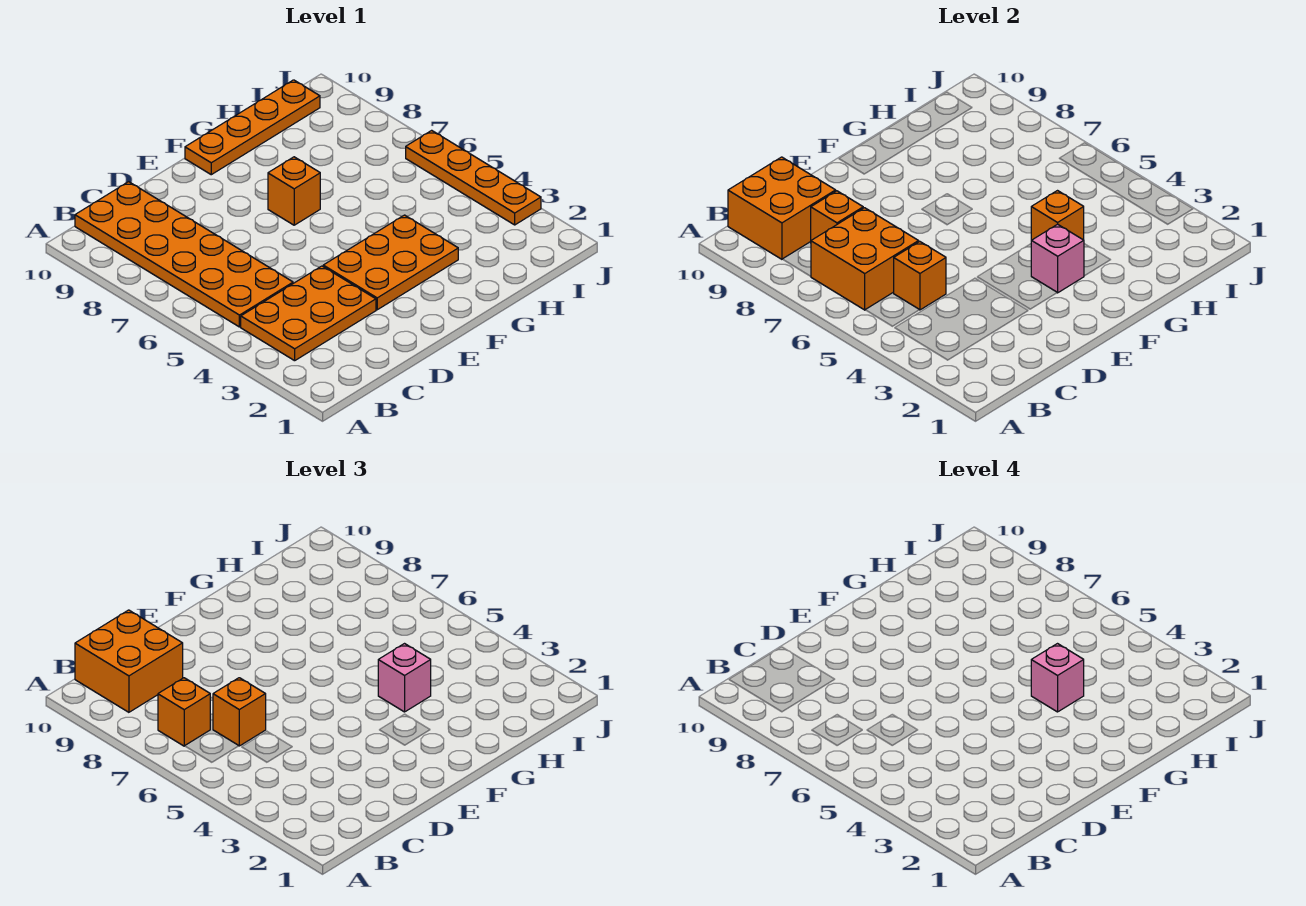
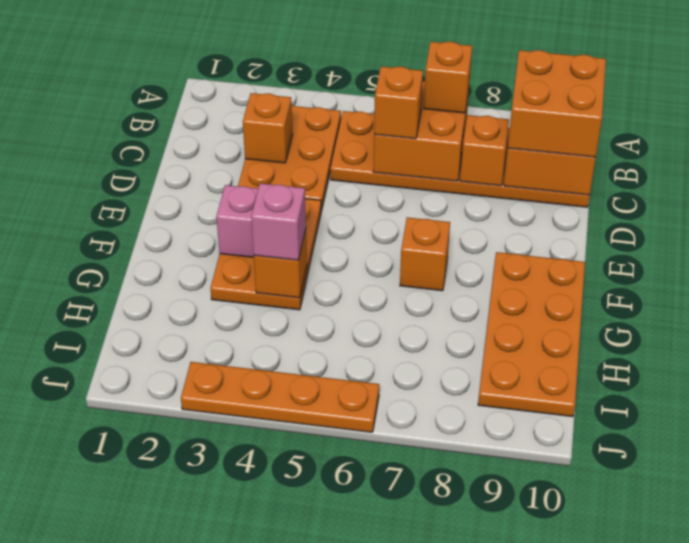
orange brick C5 level 2 -> orange brick C3 level 2
orange plate F10:I10 level 1 -> orange plate F9:I10 level 1
pink brick G4 level 4 -> none

